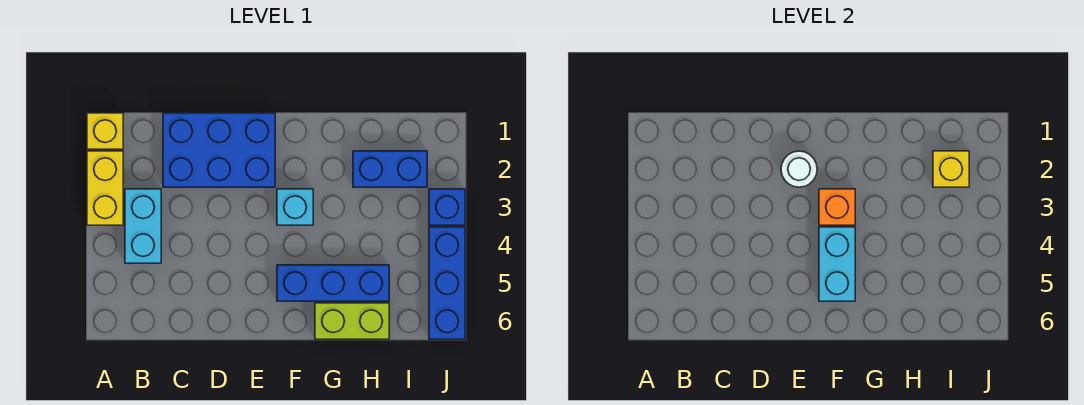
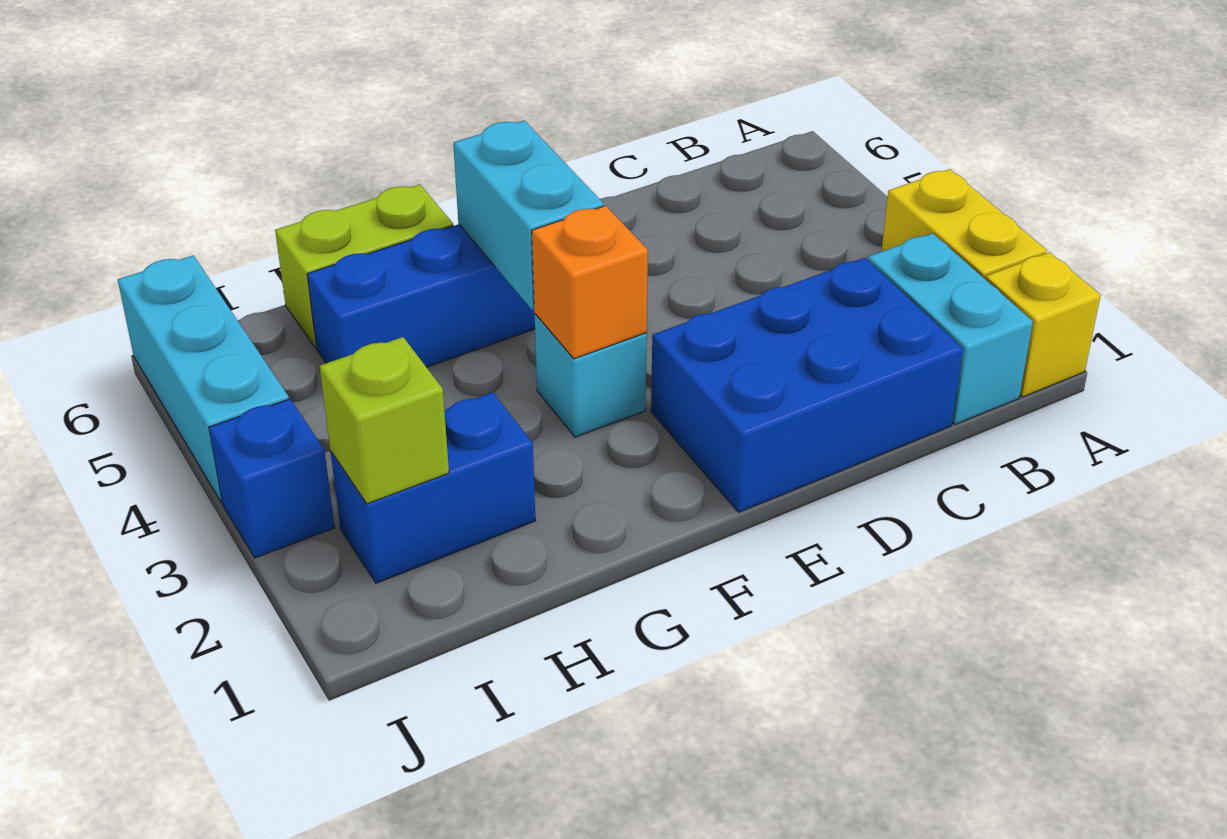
cyan brick B3:B4 level 1 -> cyan brick B1:B2 level 1
white round brick E2 level 2 -> none
yellow brick I2 level 2 -> lime brick I2 level 2
blue brick J4:J6 level 1 -> cyan brick J4:J6 level 1

